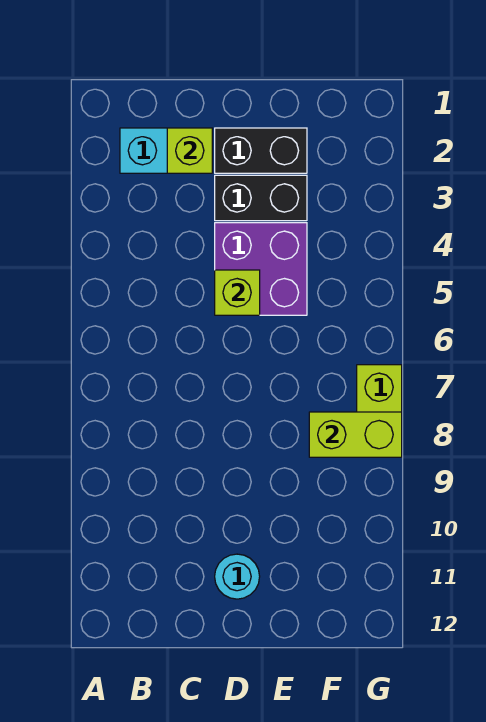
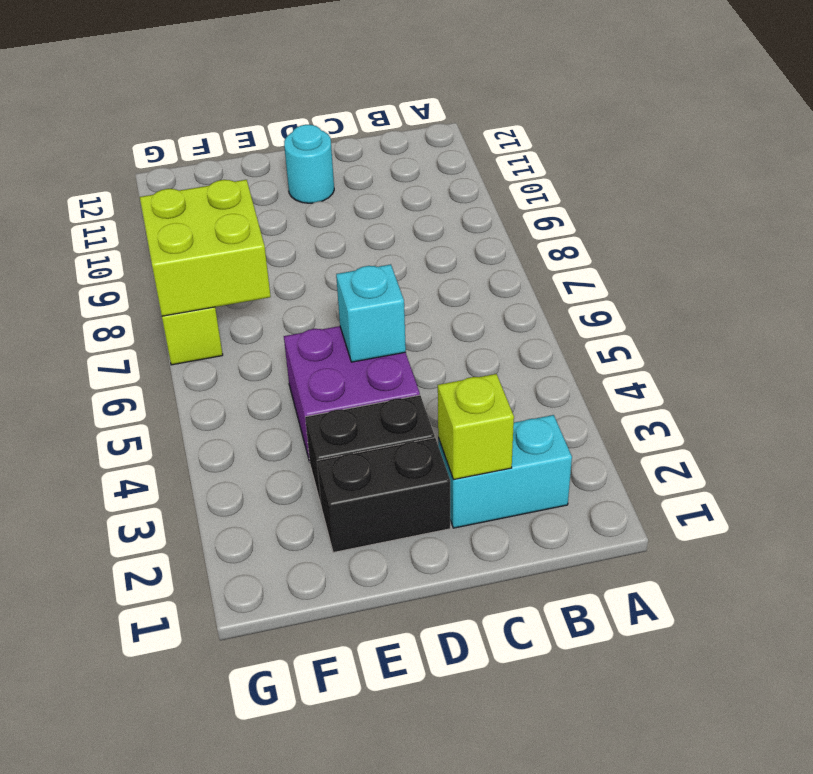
lime brick D5 level 2 -> cyan brick D5 level 2
lime brick F8:G8 level 2 -> lime brick F7:G8 level 2

